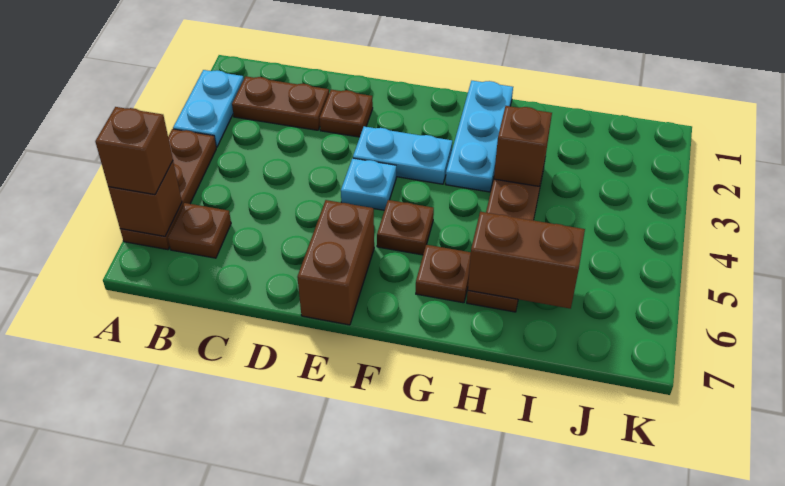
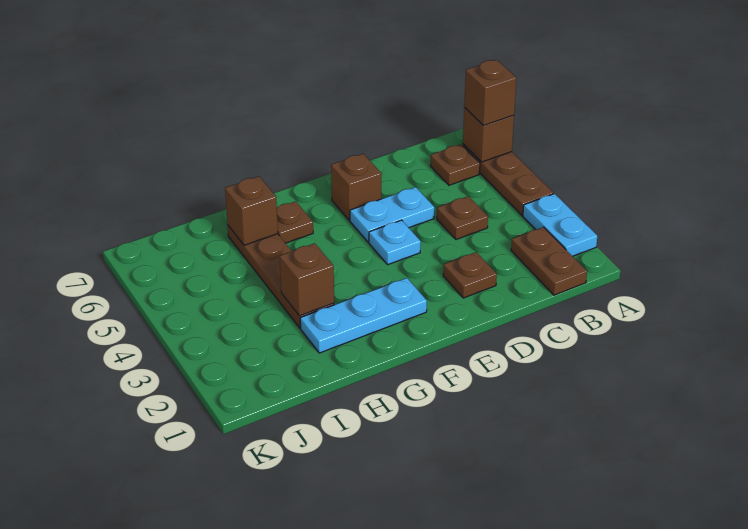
brown plate B2:C2 level 1 -> brown plate B1:B2 level 1
cyan plate E3:F3 level 1 -> cyan plate D5:E5 level 1
brown brick E6:E7 level 1 -> brown brick E6 level 1
brown plate F5 level 1 -> brown plate C4 level 1
cyan plate G1:G3 level 1 -> cyan plate F2:H2 level 1
brown brick H6:I6 level 2 -> brown brick H6 level 2

